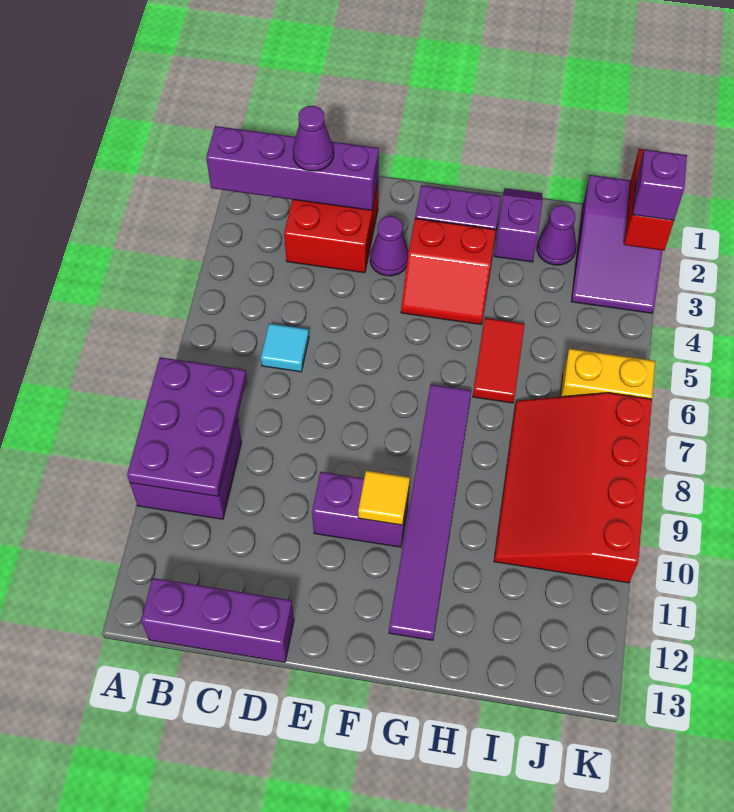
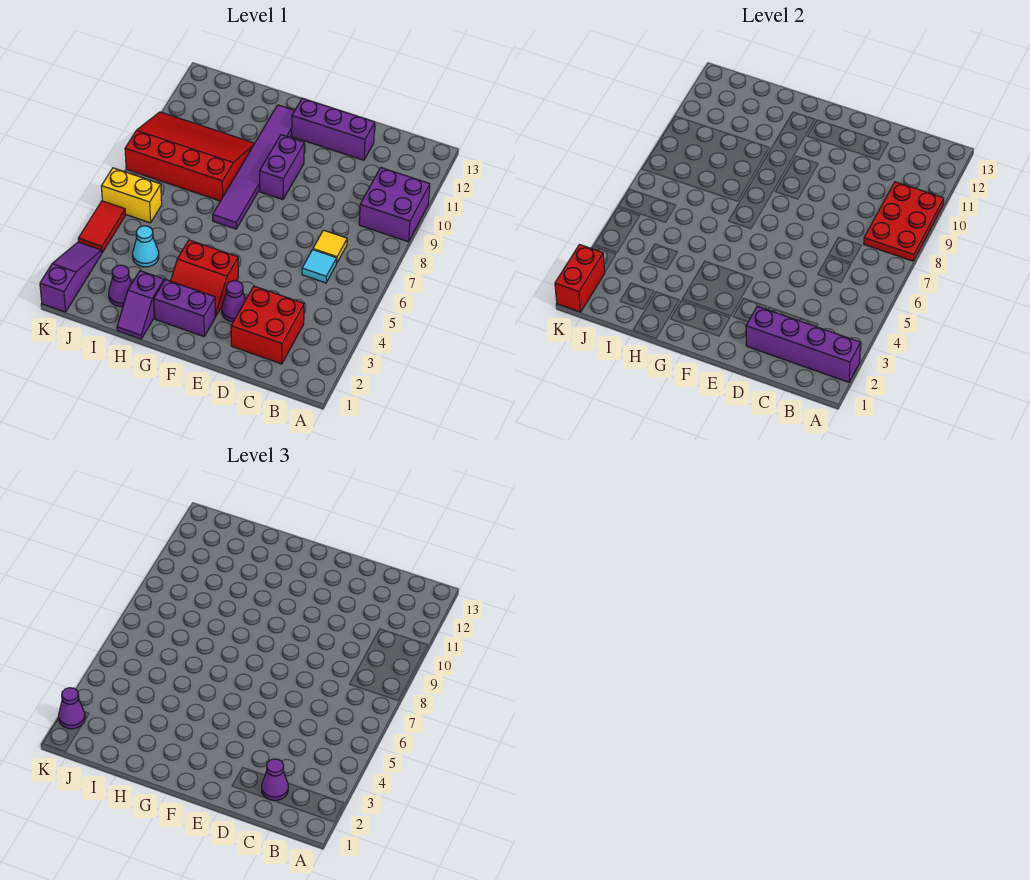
purple plate A8:B10 level 2 -> red plate A8:B10 level 2
purple brick B13:D13 level 1 -> purple brick D12:F12 level 1
purple brick E10:F10 level 1 -> purple brick F9:F10 level 1
red slope F3:G4 level 1 top 3 -> red slope F3:G4 level 1 top 4
yellow tile F10 level 2 -> yellow tile C7 level 1
red tile H5:H6 level 1 -> red tile K4:K5 level 1
none -> cyan cone I4 level 1
red slope I7:K10 level 1 top K -> red slope H8:K10 level 1 top 8
purple slope J1:K3 level 1 top 1 -> purple slope K1:K3 level 1 top 1
purple brick K2 level 3 -> purple cone K2 level 3

